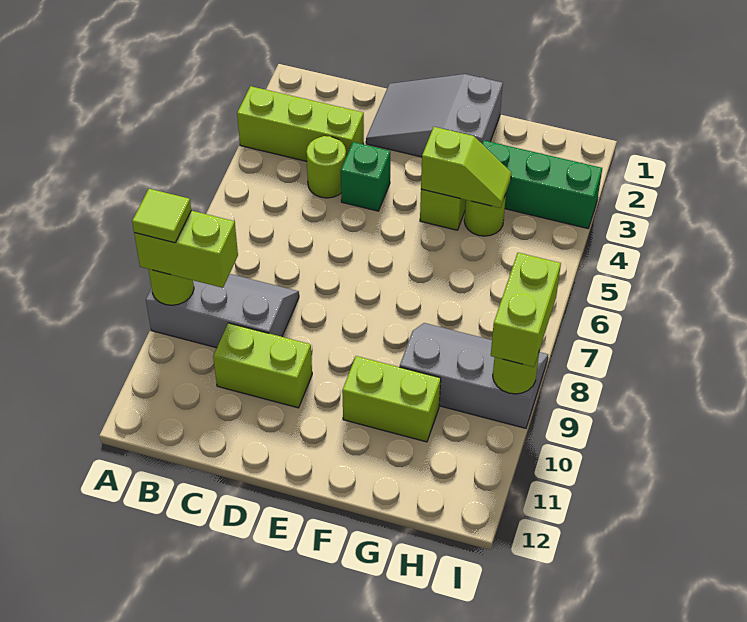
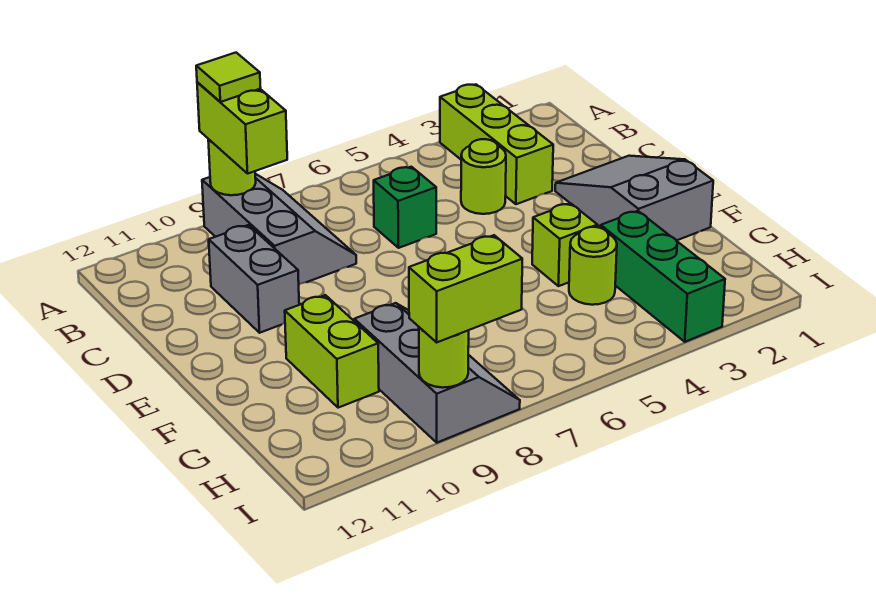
lime brick C10:D10 level 1 -> grey brick C10:D10 level 1
green brick D4 level 1 -> green brick C6 level 1
lime slope F4:G4 level 2 top F -> none

